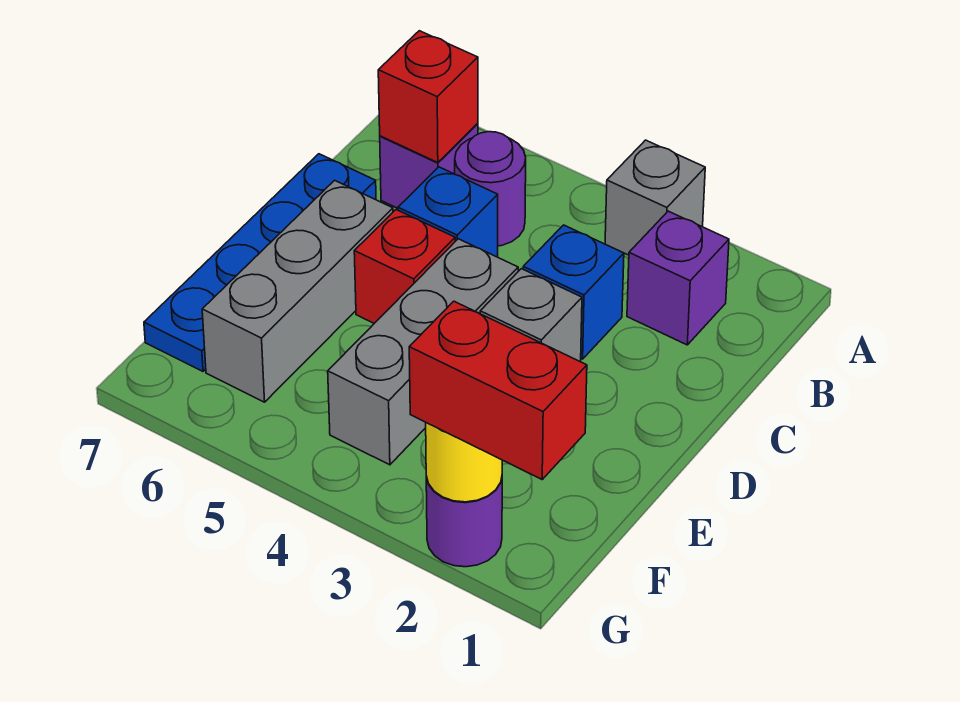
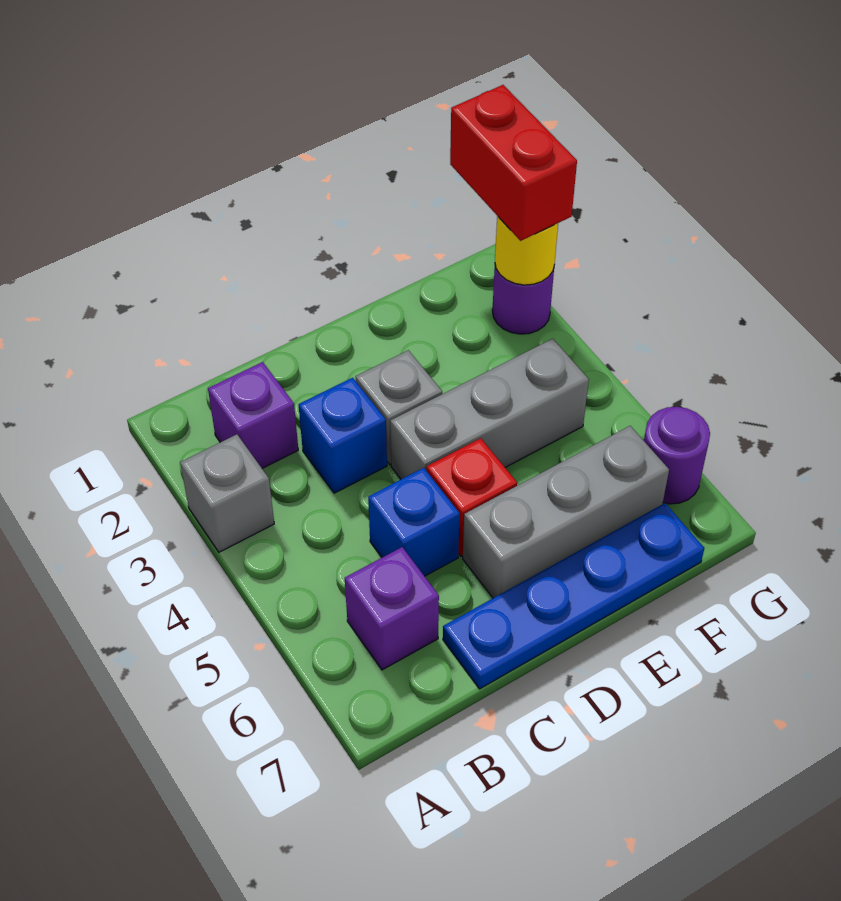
purple round brick B5 level 1 -> purple round brick G6 level 1
red brick B6 level 2 -> none

